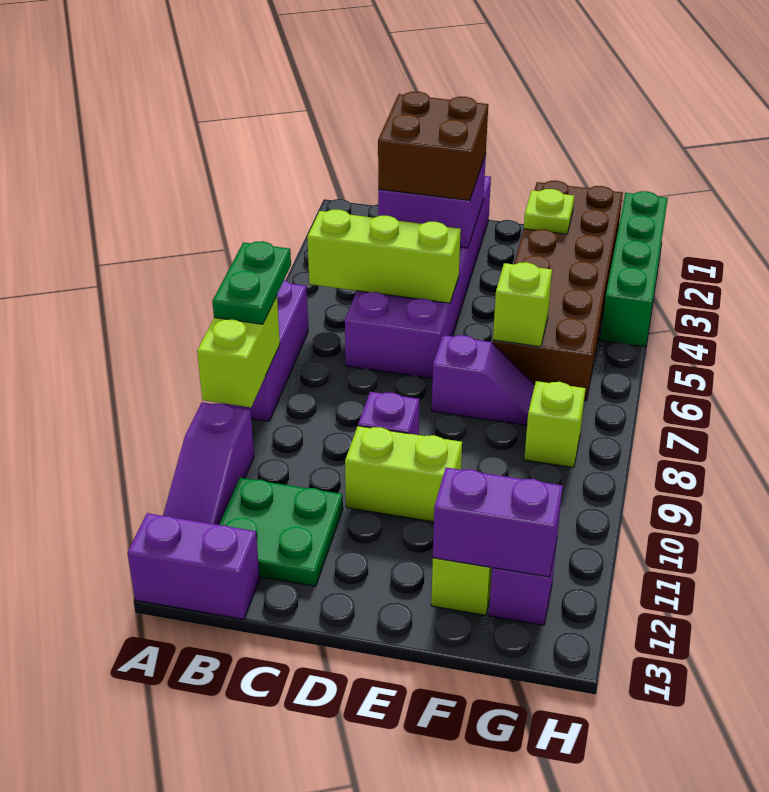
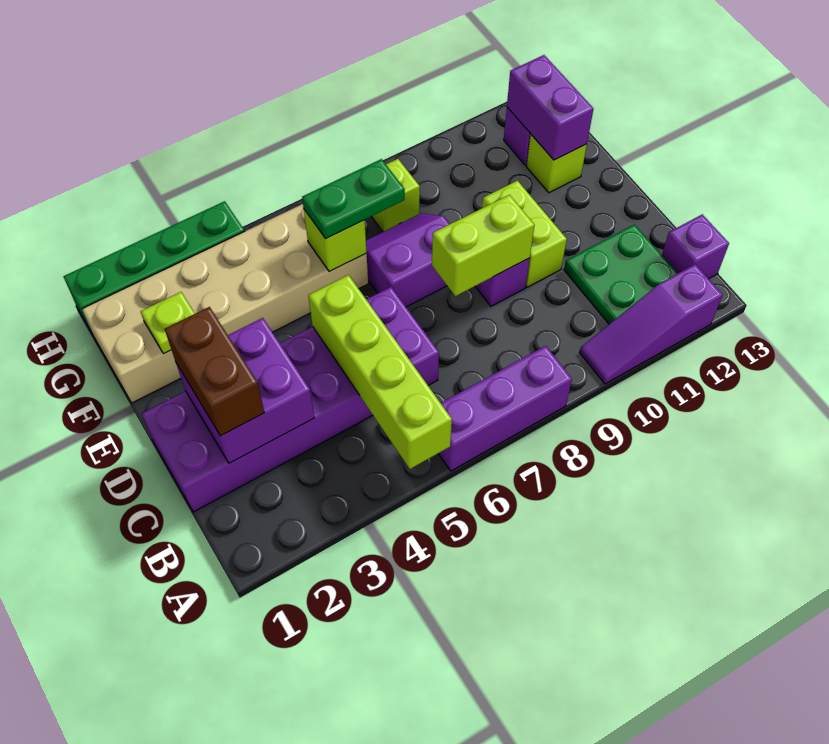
green plate A7:A8 level 3 -> green plate F6:F7 level 3
lime brick A8:A9 level 2 -> lime brick D8:D9 level 2
purple slope A10:A12 level 1 top 10 -> purple slope A10:A12 level 1 top 12
purple brick A13:B13 level 1 -> purple brick B13 level 1
lime brick B5:D5 level 2 -> lime brick A5:D5 level 2
brown brick C2:D3 level 3 -> brown brick C2:D2 level 3
purple slope E7:F7 level 1 top E -> purple slope E7:F8 level 1 top E
brown brick F1:G6 level 1 -> tan brick F1:G6 level 1

